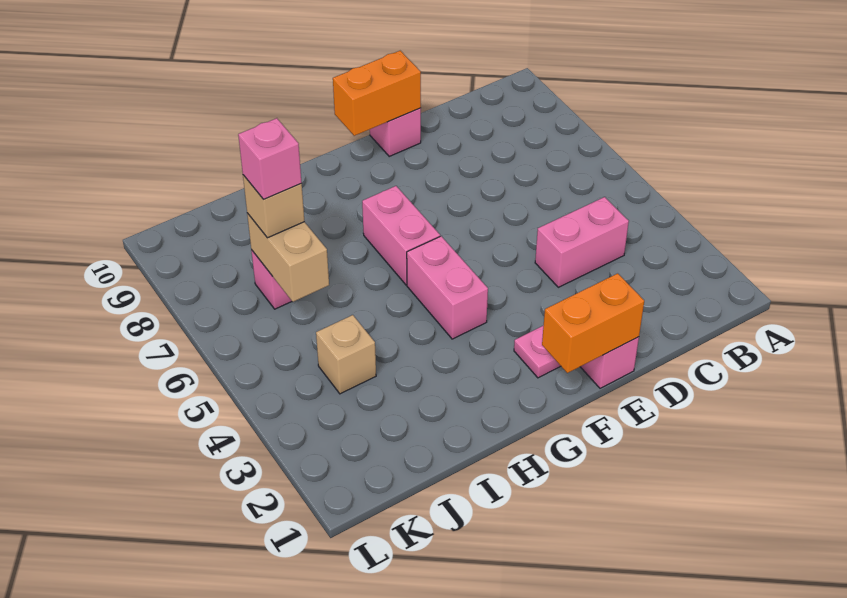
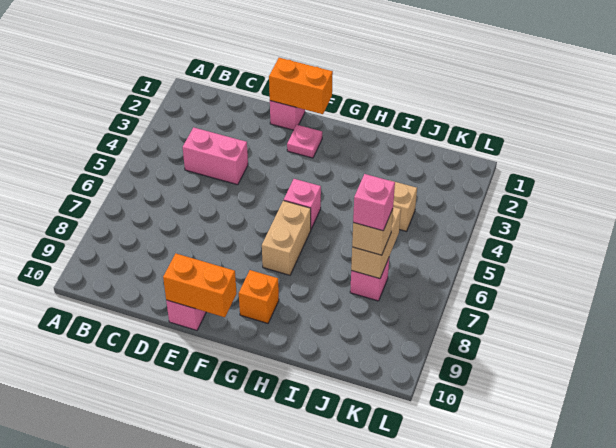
pink brick G4:G5 level 1 -> pink brick G5 level 1
pink brick G6:G7 level 1 -> tan brick G6:G7 level 1
none -> orange brick G9 level 1

